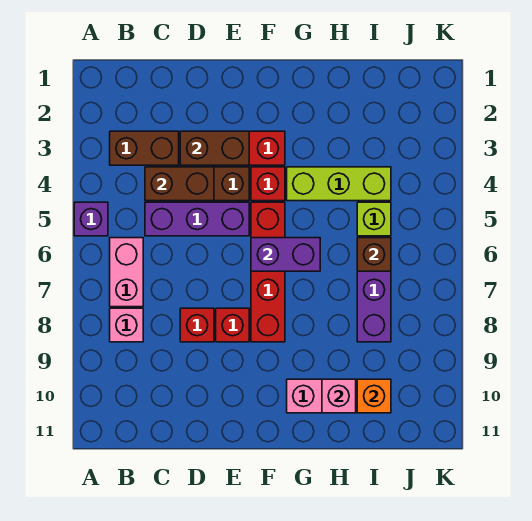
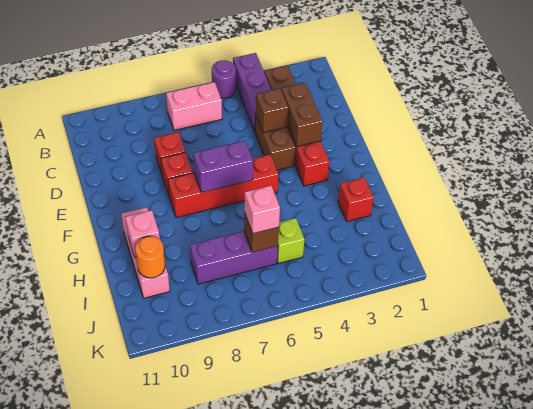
purple brick A5 level 1 -> purple round brick A5 level 1
pink brick B8 level 1 -> pink brick I6 level 3
brown brick C4:D4 level 2 -> brown brick D4 level 2
purple brick C5:E5 level 1 -> purple brick A4:C4 level 1
red brick F4 level 1 -> red brick H2 level 1
purple brick F6:G6 level 2 -> purple brick F6:F7 level 2
lime brick G4:I4 level 1 -> none
orange brick I10 level 2 -> orange round brick I10 level 2

